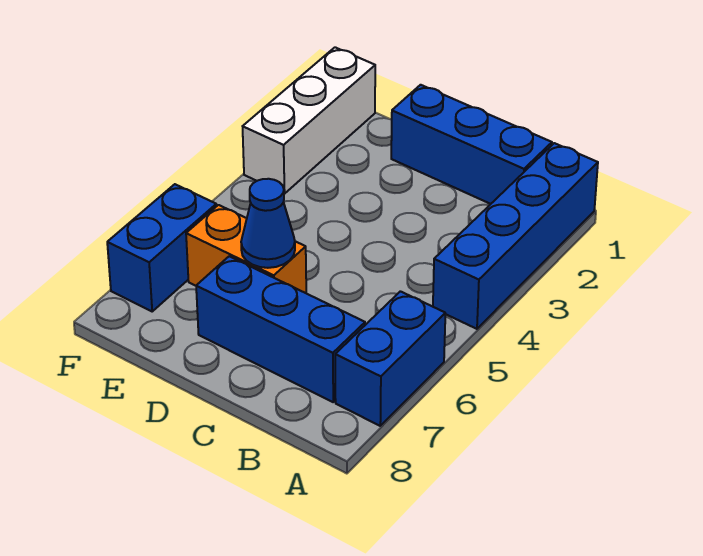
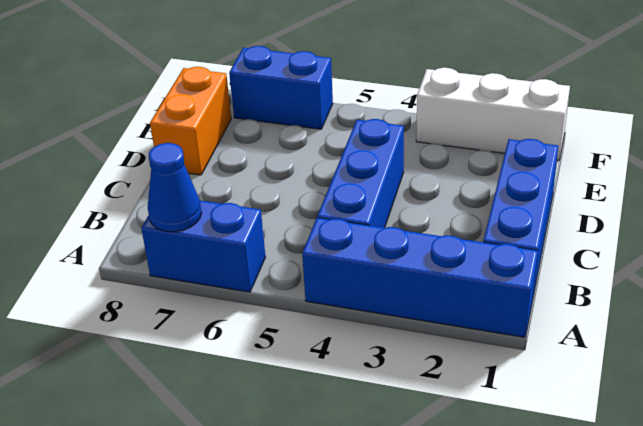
blue brick B7:D7 level 1 -> blue brick B4:D4 level 1
orange brick D6:E6 level 1 -> orange brick D8:E8 level 1
blue cone D6 level 2 -> blue cone A7 level 2

